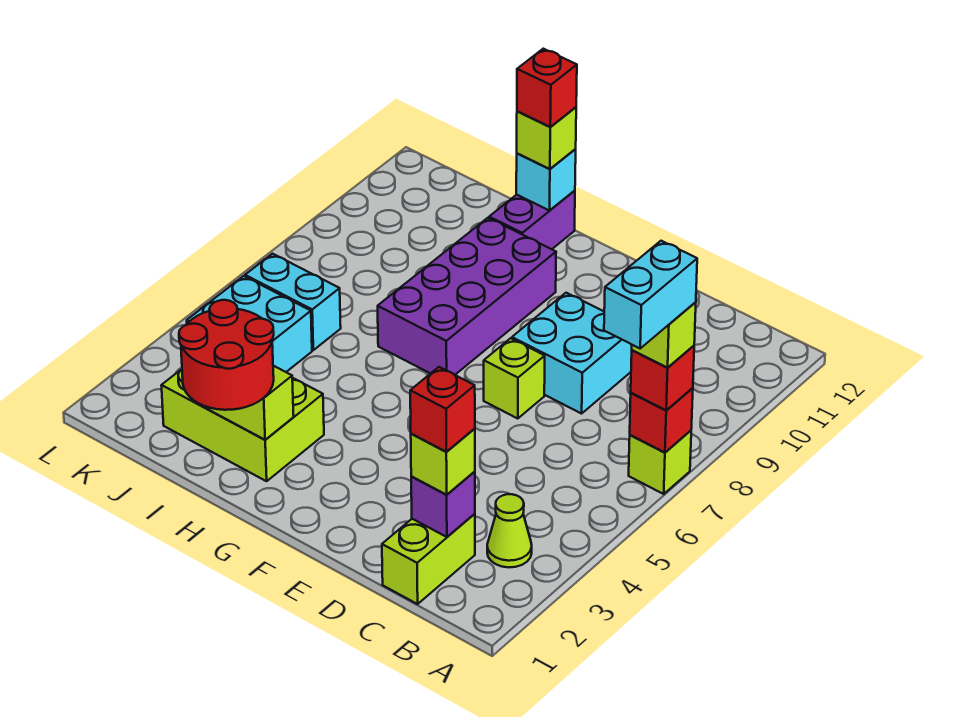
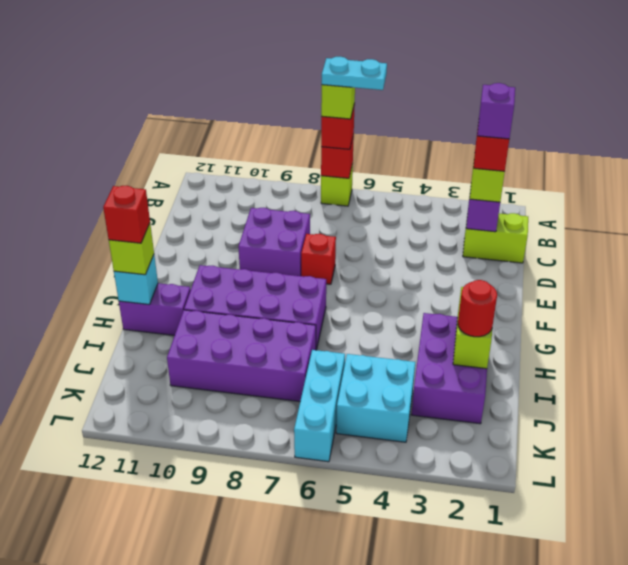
cyan brick A6:A7 level 5 -> cyan plate A6:A7 level 5
lime cone B3 level 1 -> none
none -> purple brick C2 level 5
cyan brick D8:E9 level 1 -> purple brick D8:E9 level 1
lime brick E7 level 1 -> red brick E7 level 1
red round brick H1:I2 level 3 -> red round brick I2 level 3
lime brick H2:J3 level 1 -> purple brick H2:J3 level 1
none -> purple brick I7:J10 level 1
cyan brick J6:K6 level 1 -> cyan brick J6:L6 level 1

